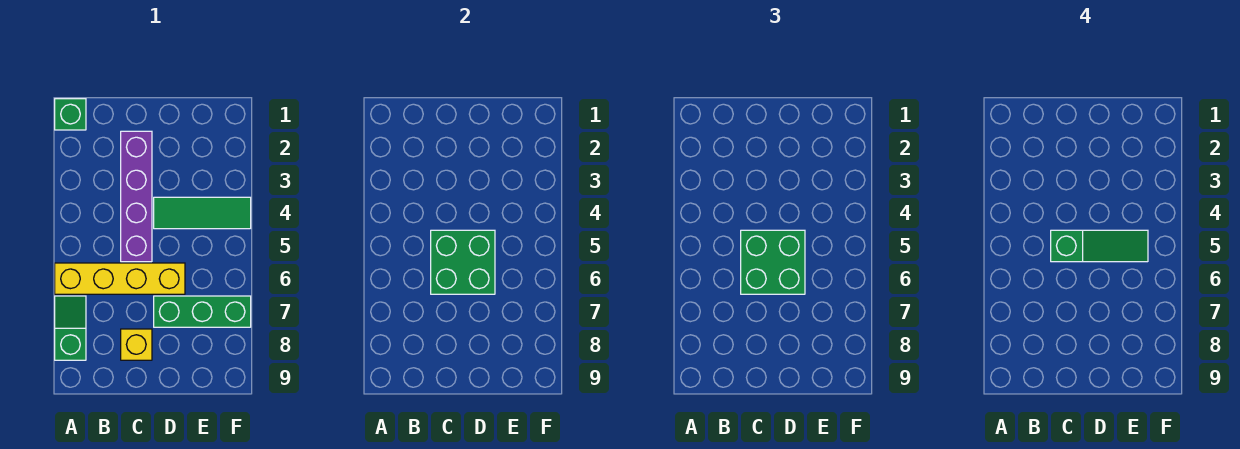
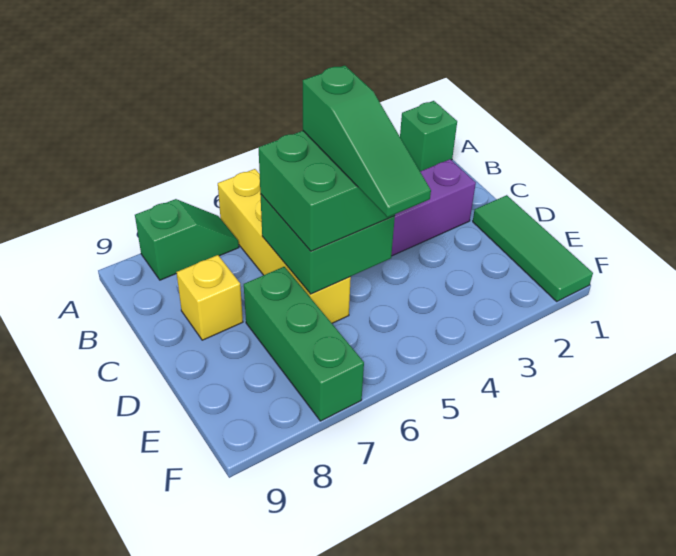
green tile D4:F4 level 1 -> green tile D1:F1 level 1

